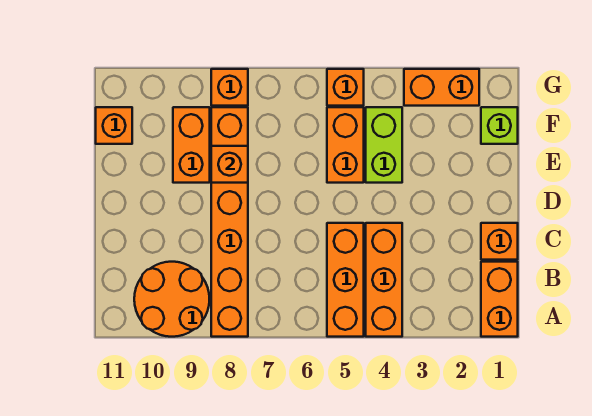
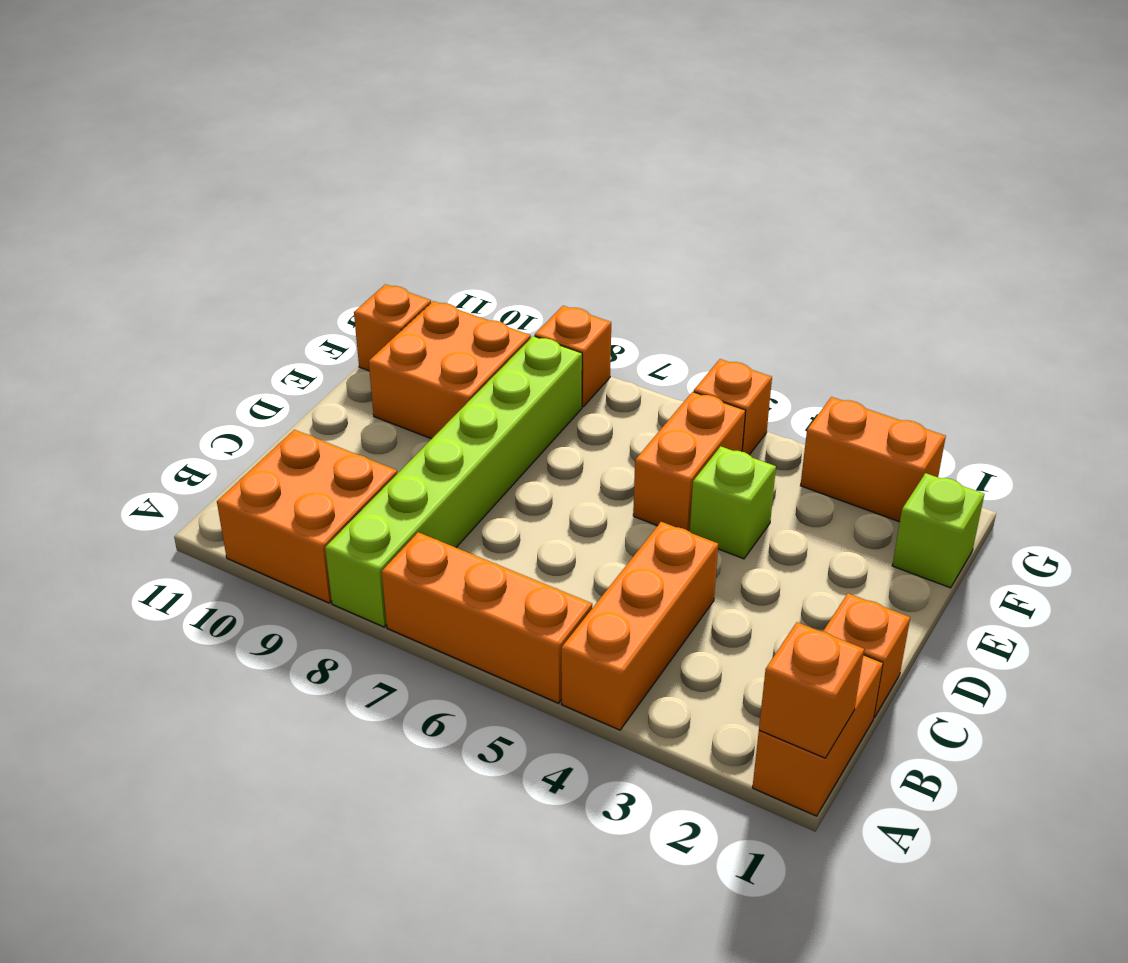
orange brick A5:C5 level 1 -> orange brick A5:A7 level 1
orange brick A8:F8 level 1 -> lime brick A8:F8 level 1
orange round brick A9:B10 level 1 -> orange brick A9:B10 level 1
lime brick E4:F4 level 1 -> lime brick E4 level 1
orange brick E8 level 2 -> orange brick A1 level 2
orange brick E9:F9 level 1 -> orange brick E9:F10 level 1

